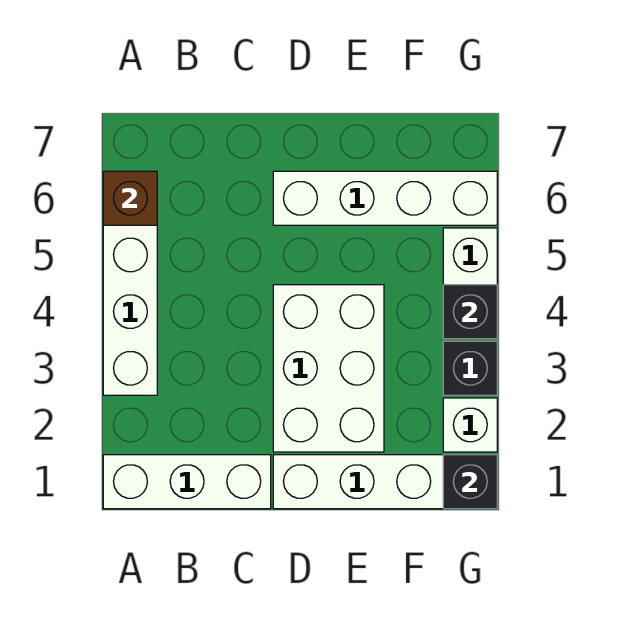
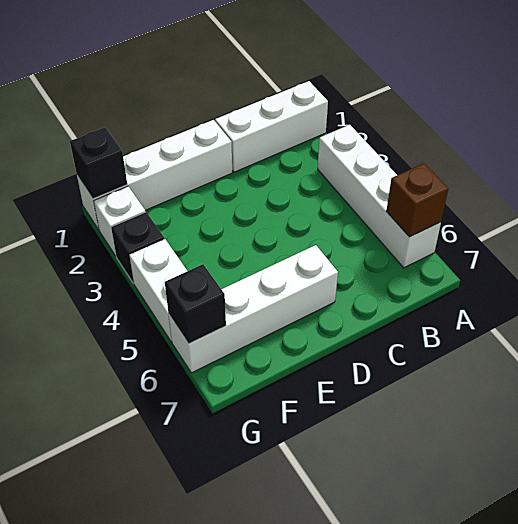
white brick D2:E4 level 1 -> none
black brick G4 level 2 -> black brick G6 level 2

